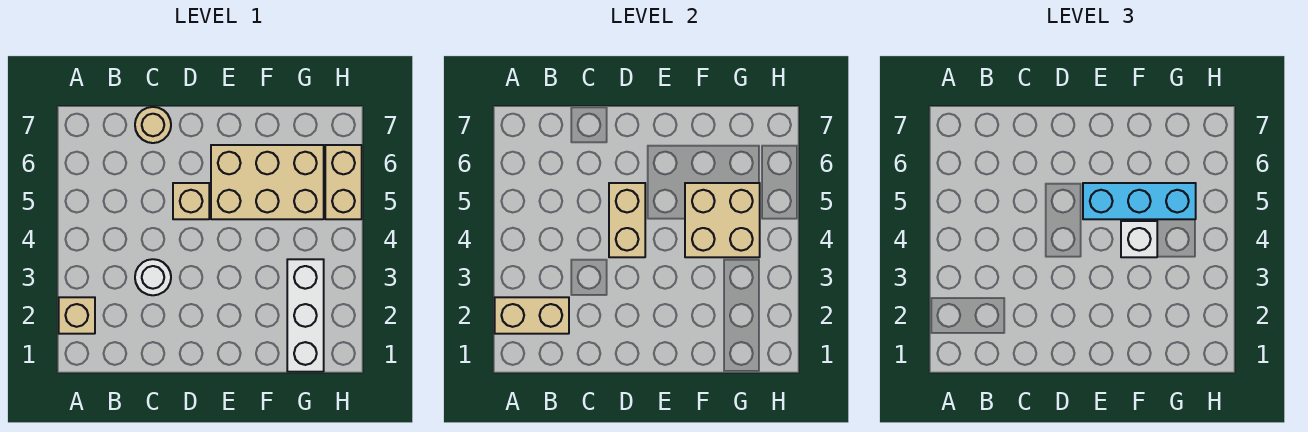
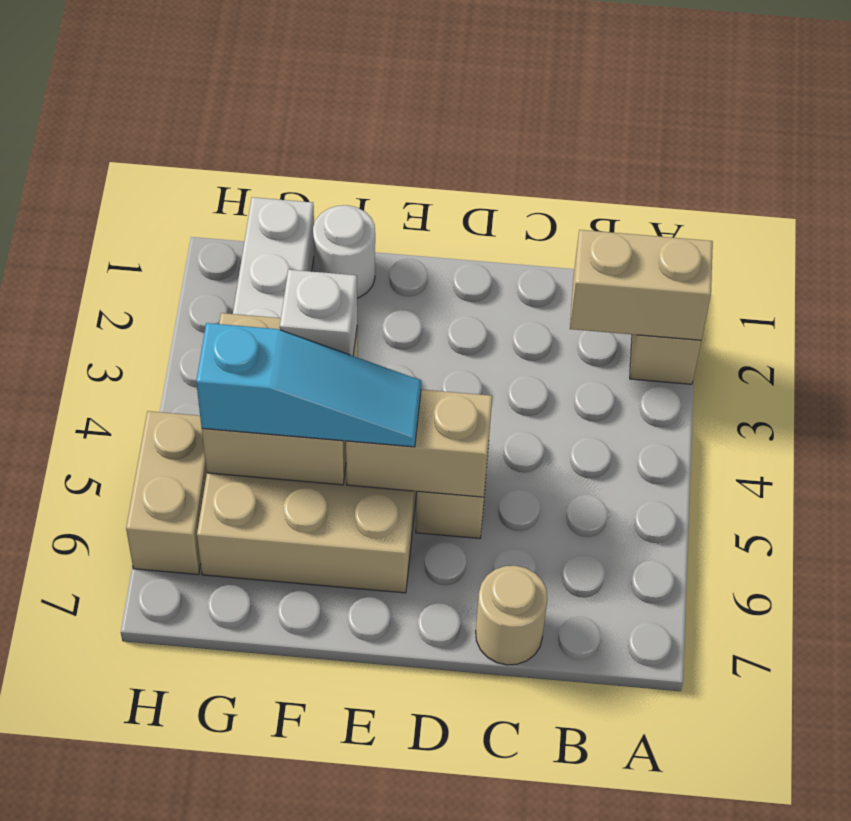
white round brick C3 level 1 -> white round brick F1 level 1
tan brick D4:D5 level 2 -> tan brick D5:E5 level 2
cyan brick E5:G5 level 3 -> cyan slope E5:G5 level 3 top G

